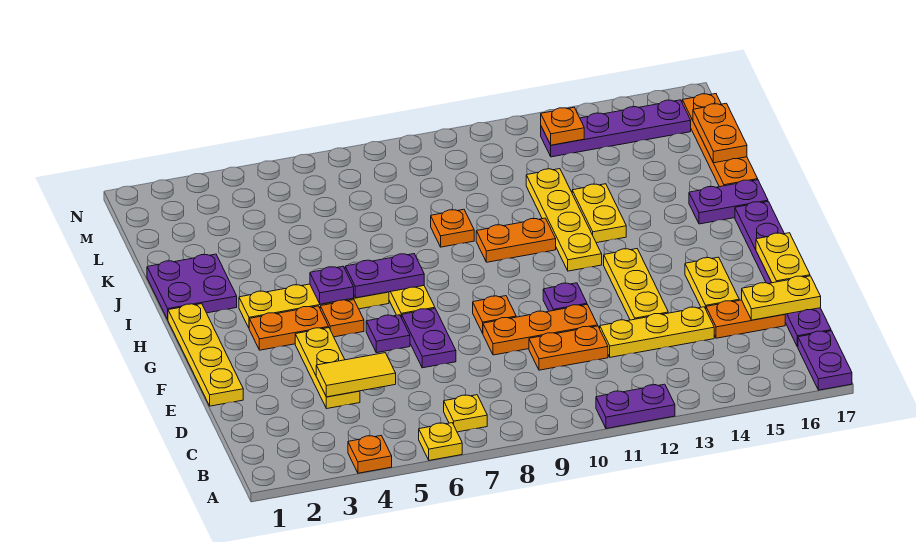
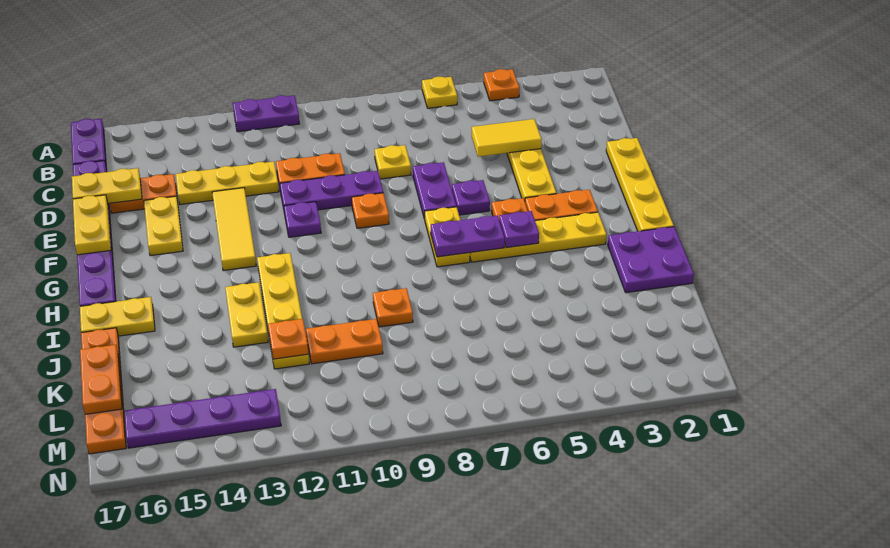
yellow plate B7 level 1 -> yellow plate D8 level 1
orange plate E9:E11 level 1 -> purple plate E9:E11 level 1
yellow plate E13:G13 level 1 -> yellow tile E13:G13 level 1
orange plate I10:I11 level 1 -> orange plate K10:K11 level 1
purple plate I16:I17 level 1 -> yellow plate I16:I17 level 1
orange plate M13 level 2 -> orange plate K12 level 2

